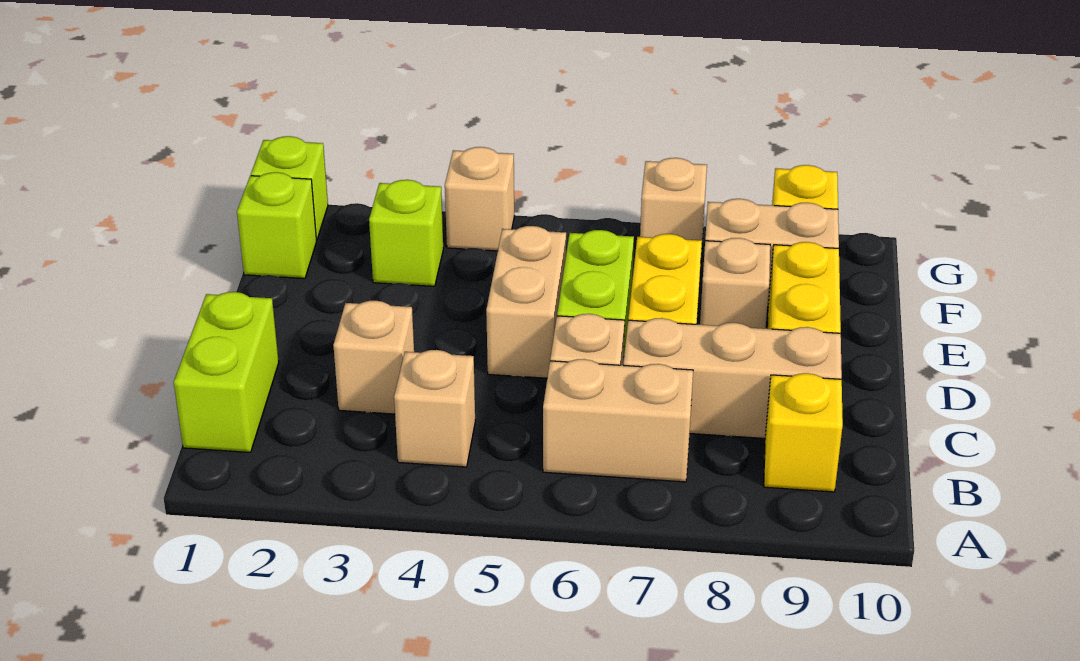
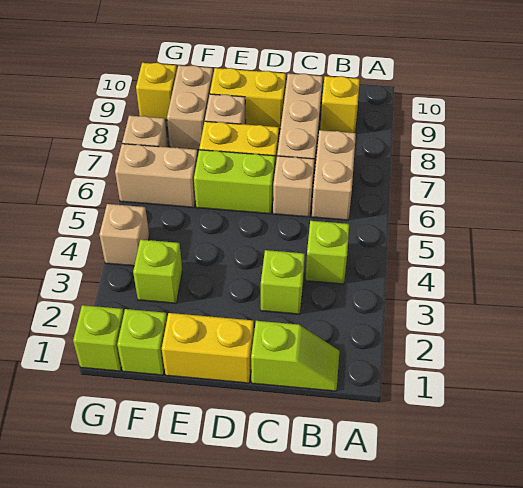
lime brick B1:C1 level 1 -> lime slope B1:C1 level 1 top C
tan brick B4 level 1 -> lime brick B4 level 1
tan brick C3 level 1 -> lime brick C3 level 1
none -> yellow brick D1:E1 level 1
tan brick D5:E5 level 1 -> tan brick F6:G6 level 1

